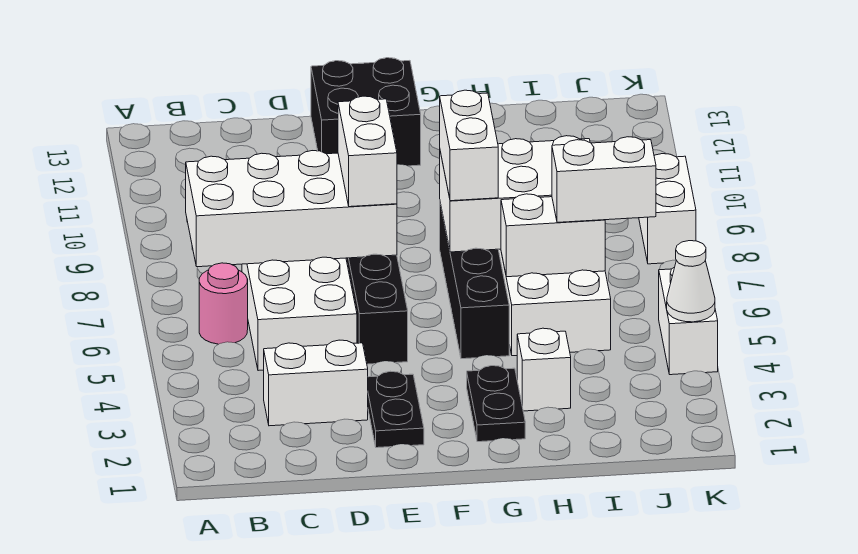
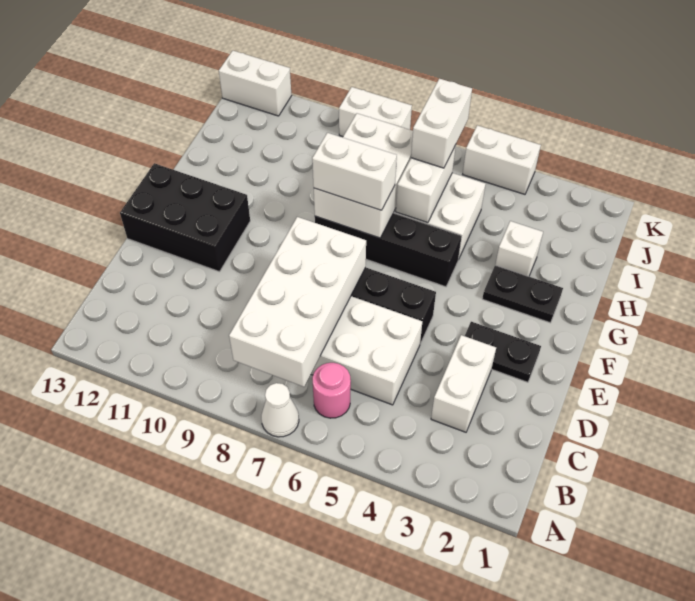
white brick E7:E8 level 3 -> white brick K12:K13 level 1
black brick E12:F13 level 1 -> black brick E11:F13 level 1
white cone K4 level 2 -> white cone A7 level 1

